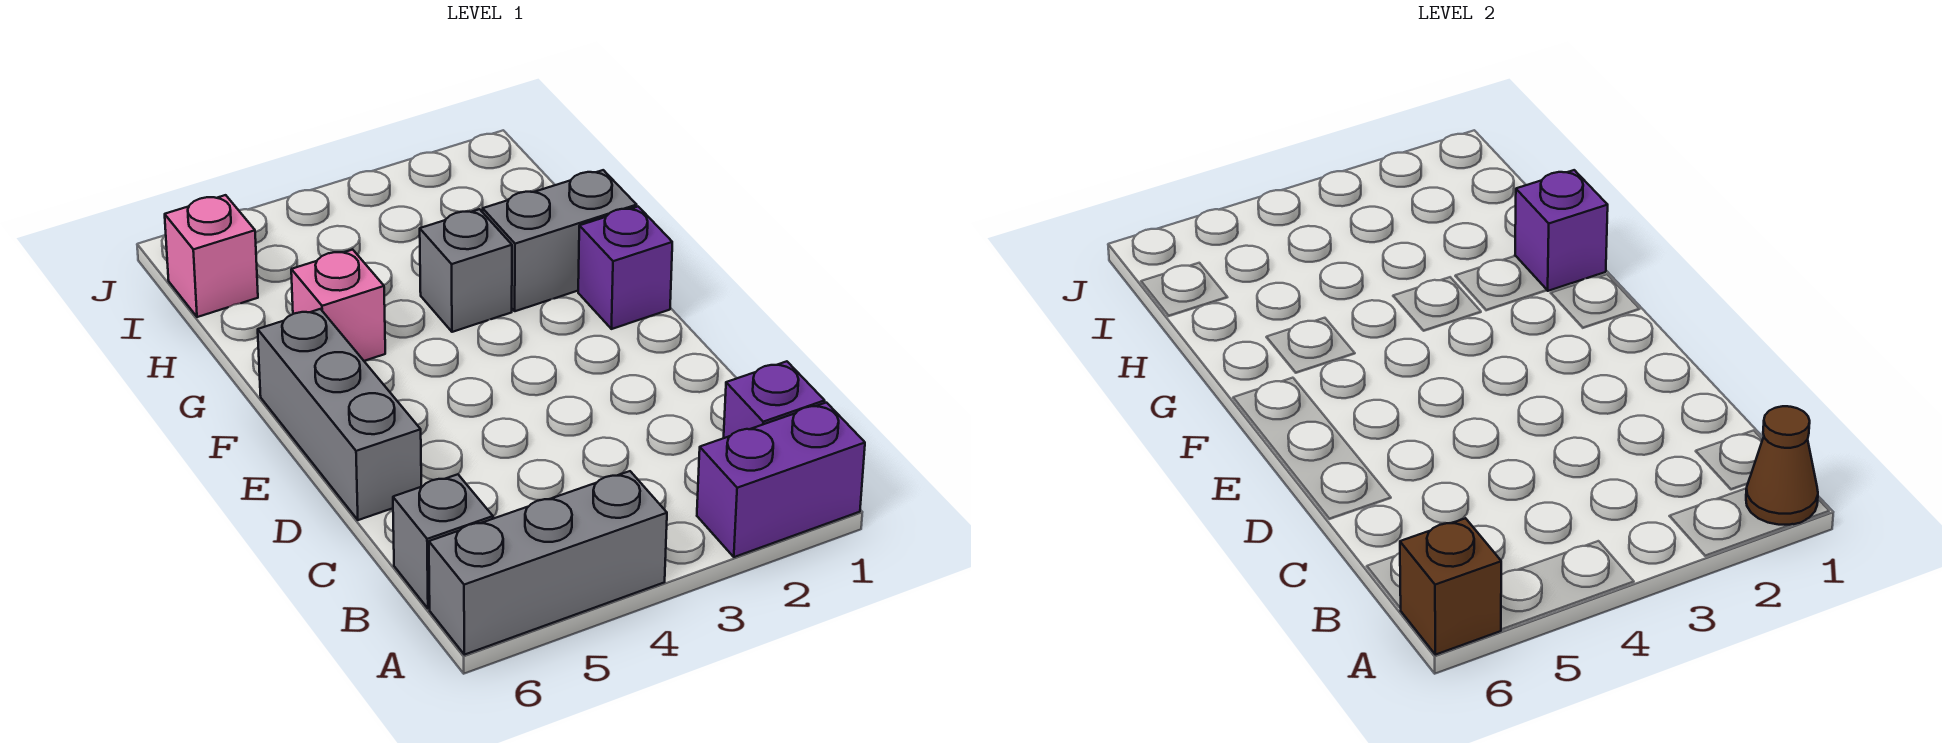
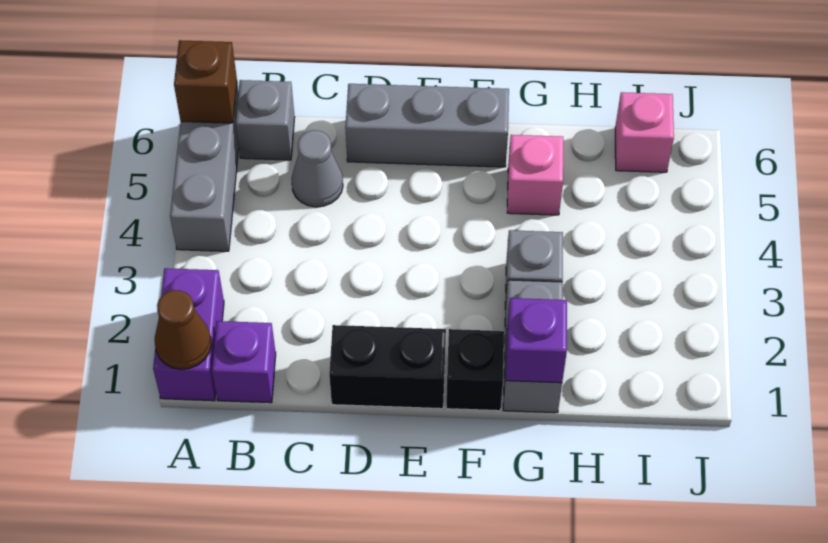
none -> grey cone C5 level 1
none -> black brick D1:E1 level 1
purple brick F1 level 1 -> black brick F1 level 1

